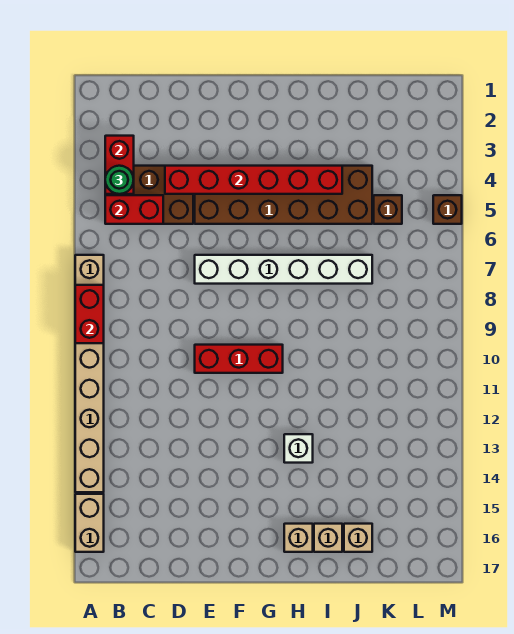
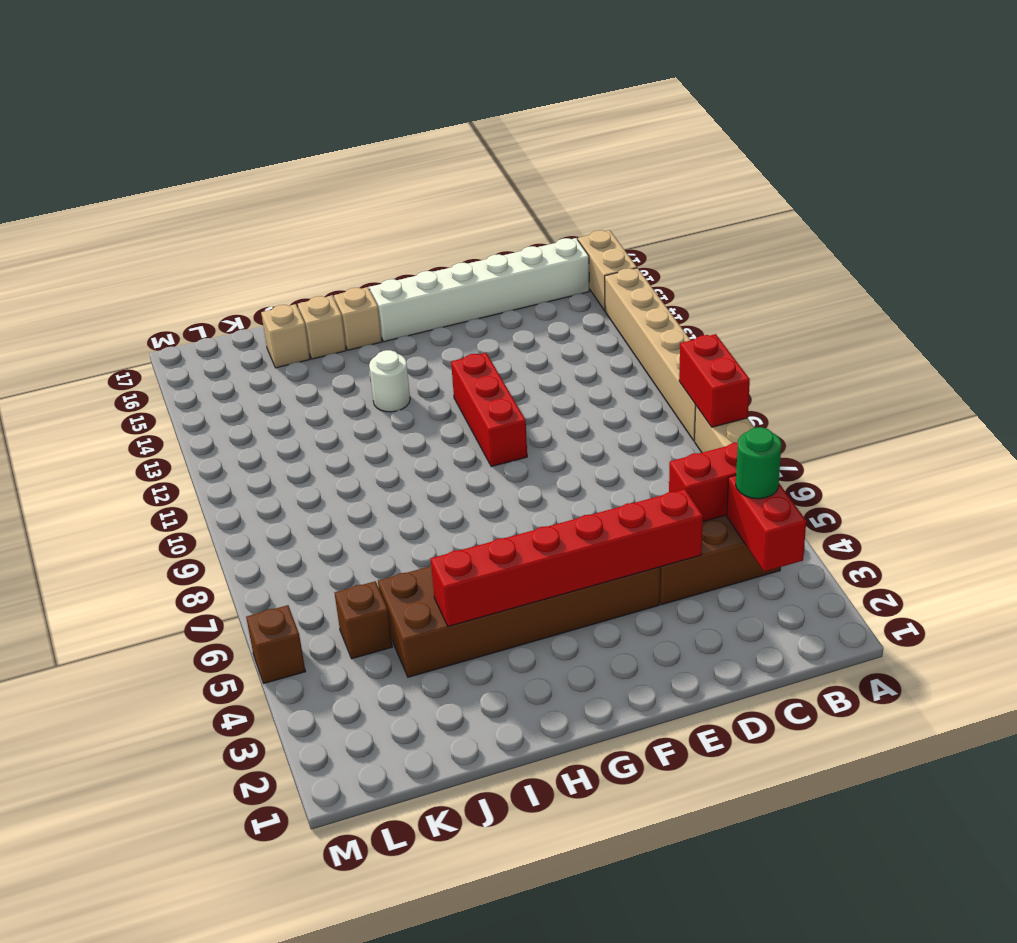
white brick E7:J7 level 1 -> white brick B16:G16 level 1
red brick E10:G10 level 1 -> red brick F10:F12 level 1
white brick H13 level 1 -> white round brick H13 level 1

